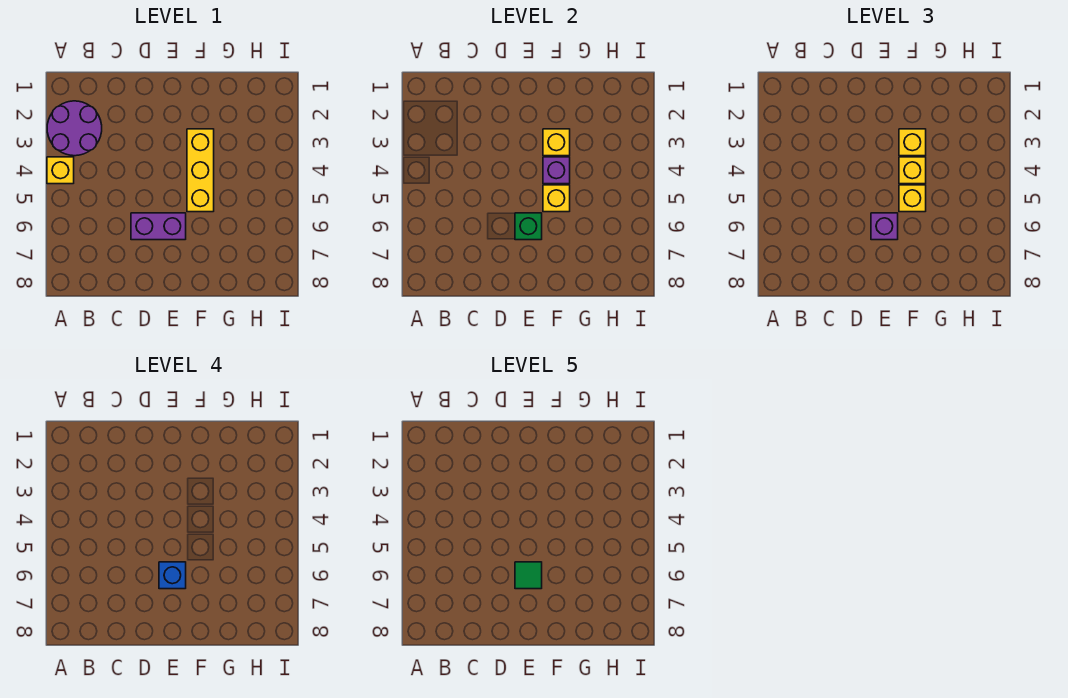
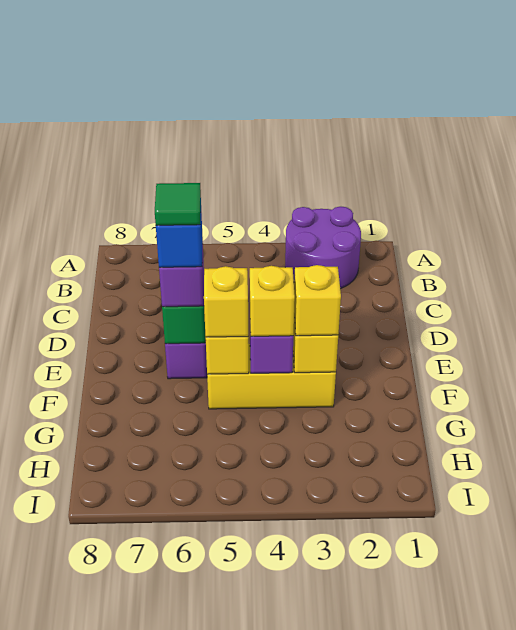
yellow brick A4 level 1 -> none

